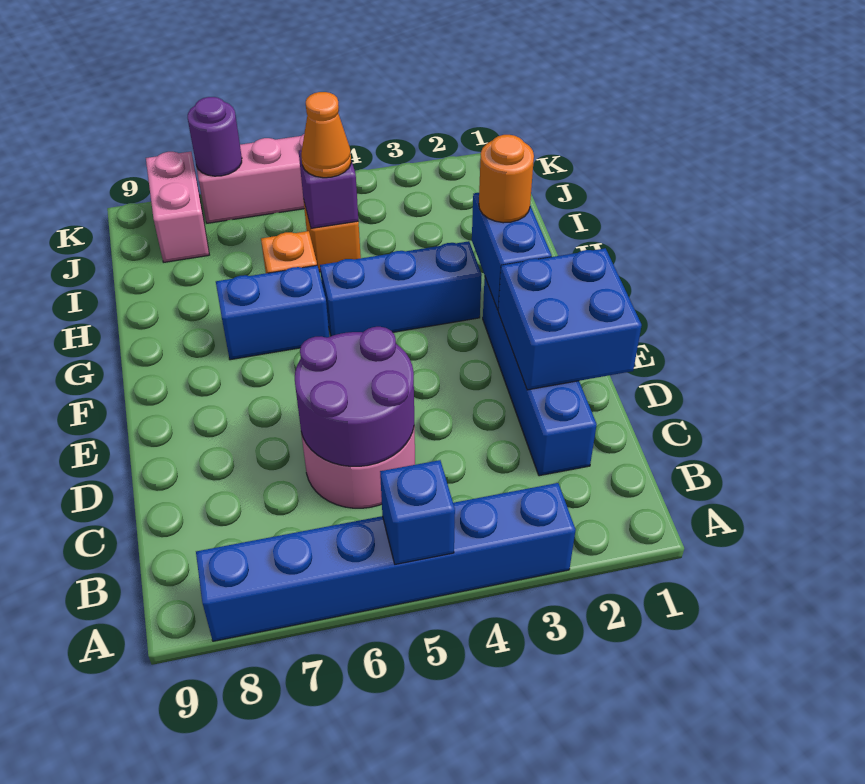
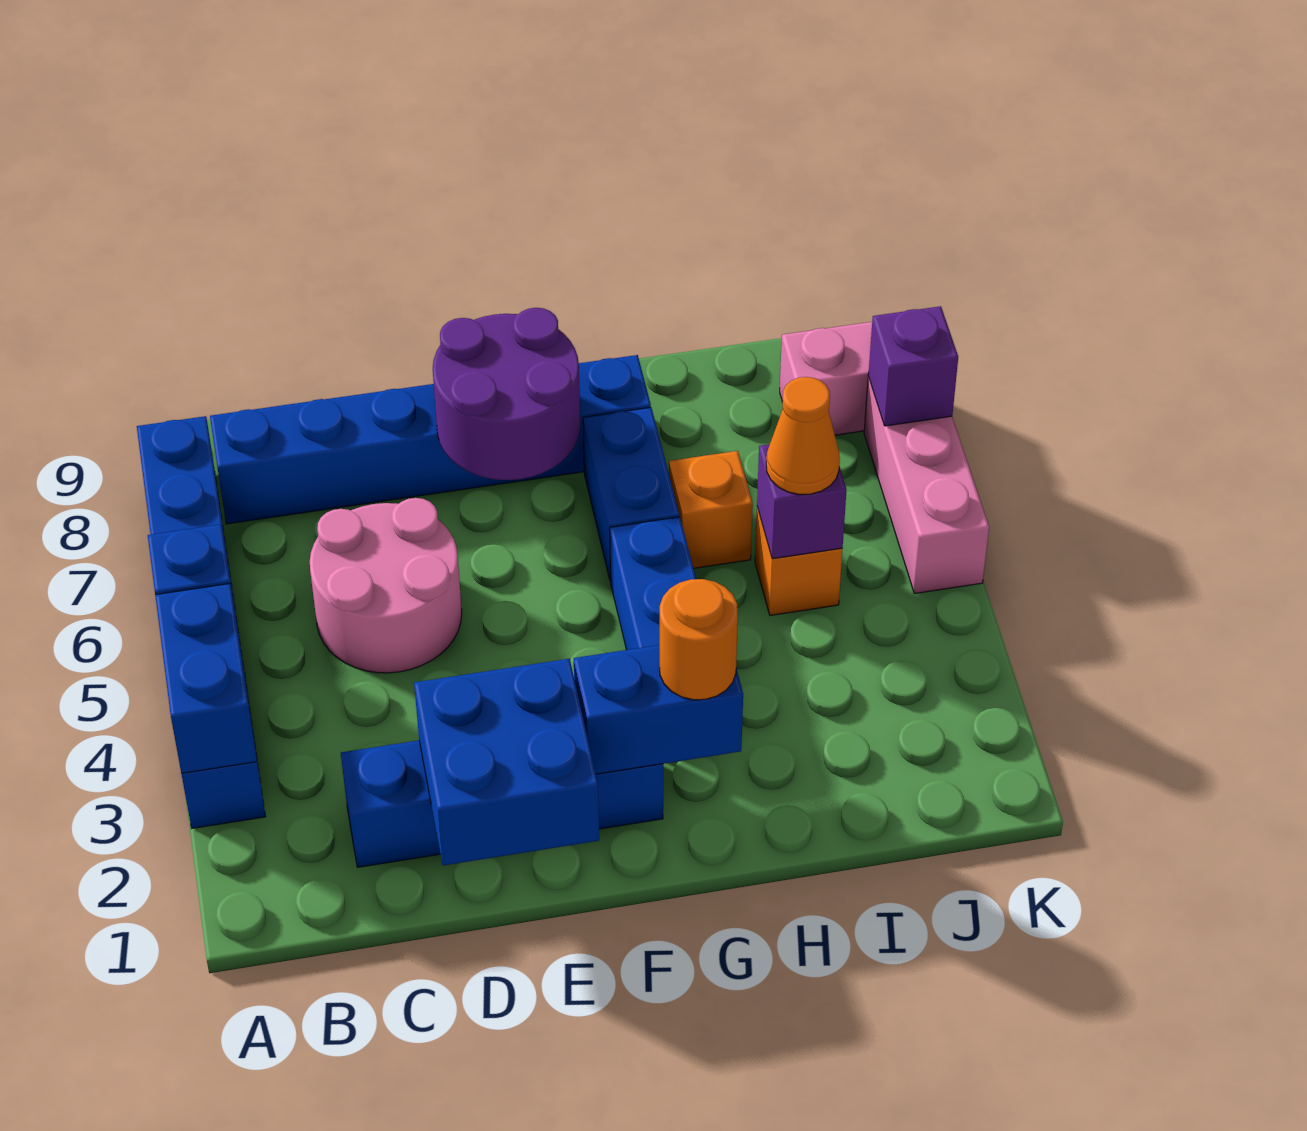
none -> blue brick A3:A4 level 2
none -> blue brick B8:G8 level 1
purple round brick C5:D6 level 2 -> purple round brick E7:F8 level 2
purple round brick K7 level 2 -> purple brick K7 level 2

